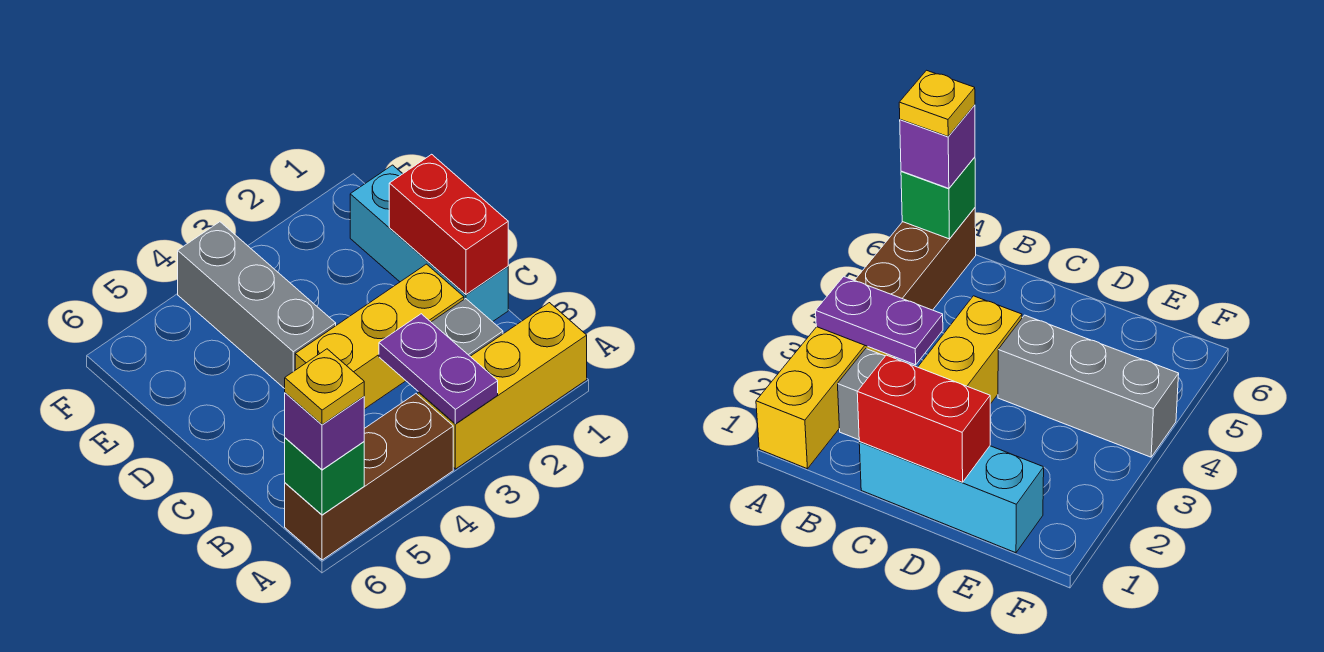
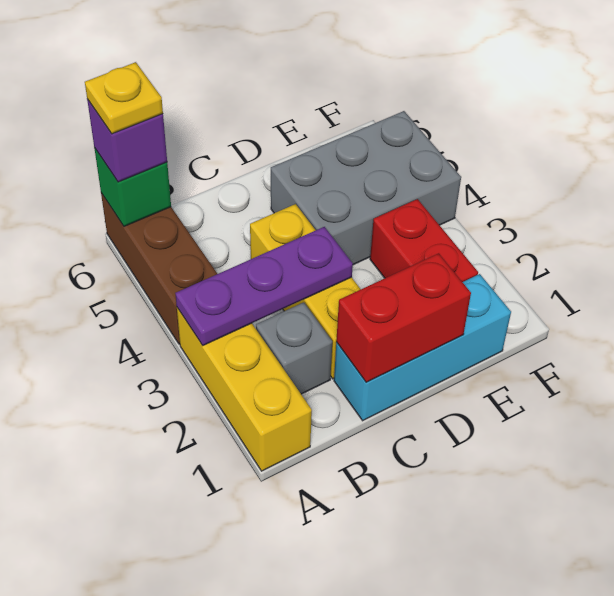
purple plate A3:B3 level 2 -> purple plate A3:C3 level 2
grey brick D4:F4 level 1 -> grey brick D4:F5 level 1
none -> red brick E2:E3 level 1

